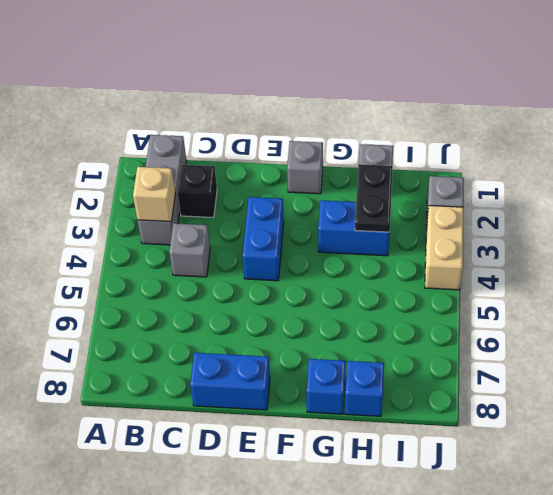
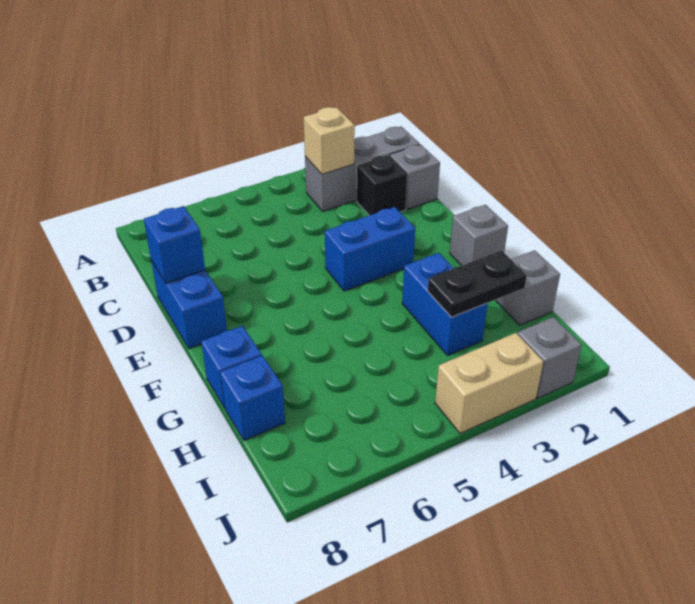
grey brick C4 level 1 -> grey brick C1 level 1
none -> blue brick D8 level 2

